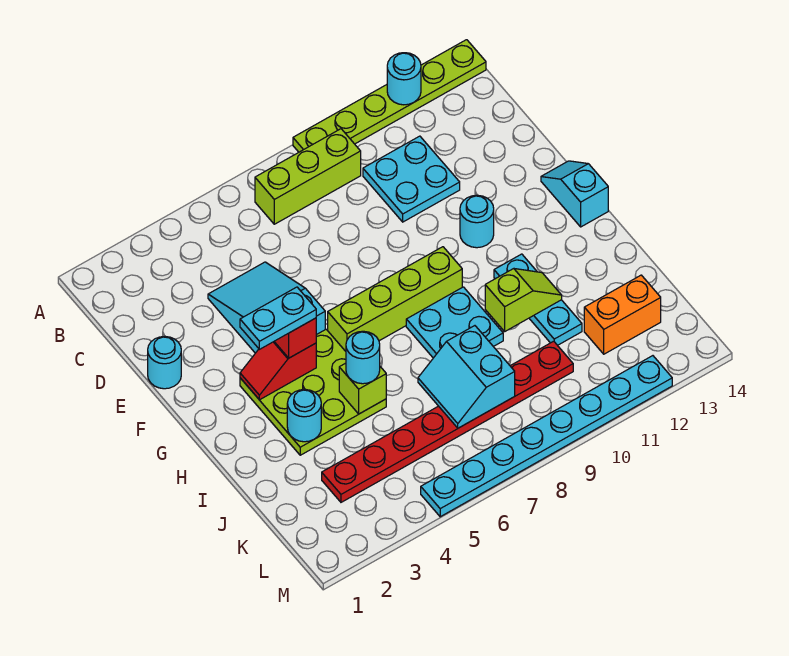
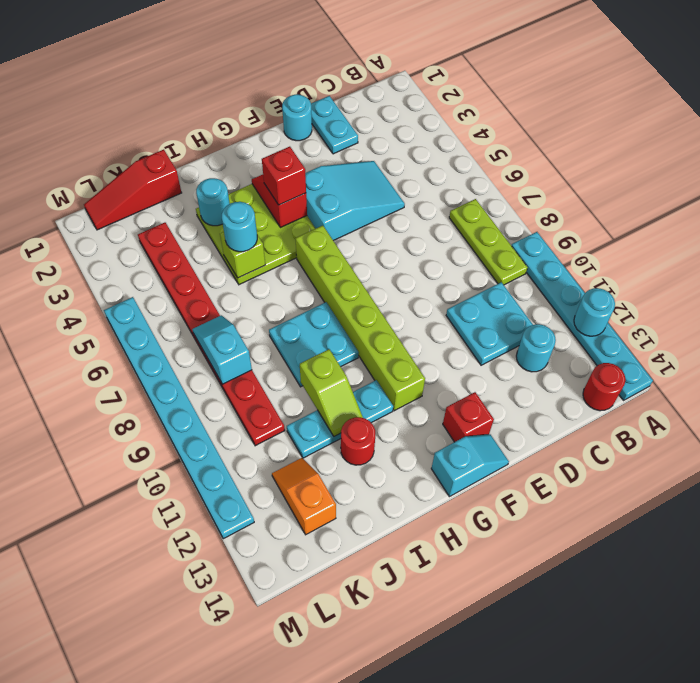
lime plate A9:A14 level 1 -> cyan plate A9:A14 level 1
lime brick B7:B9 level 1 -> lime plate B7:B9 level 1
none -> red round brick B14 level 1
cyan round brick F11 level 1 -> cyan round brick C12 level 1
none -> red brick F13 level 1
cyan plate G3:G4 level 4 -> cyan plate D1:D2 level 1
lime brick G6:G9 level 1 -> lime brick G6:G11 level 1
none -> red round brick I12 level 1
none -> red slope J1:L1 level 1 top J
cyan slope J7:K8 level 2 top 8 -> cyan slope K7:K8 level 2 top 8
orange brick K12:K13 level 1 -> orange slope K12:K13 level 1 top 13

